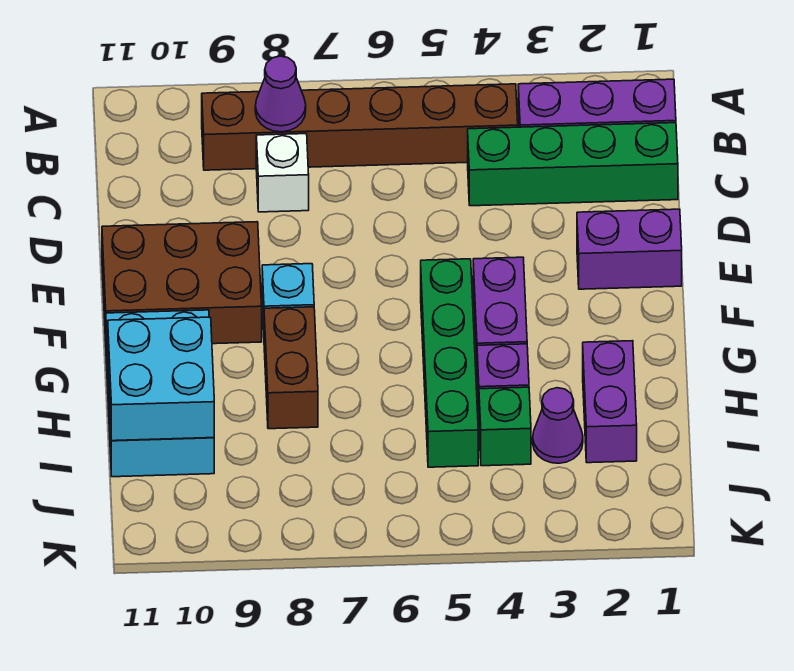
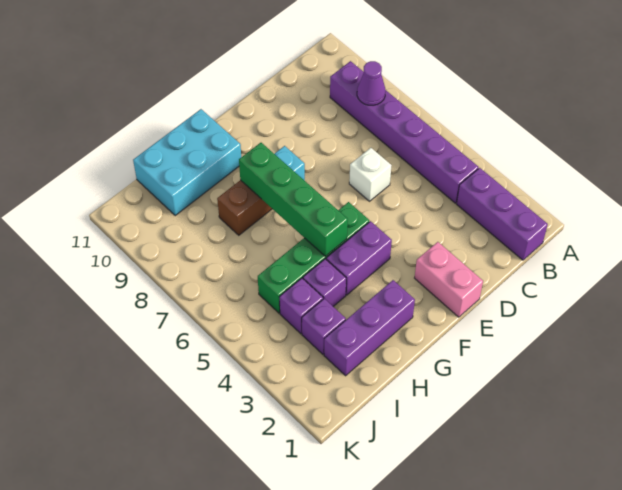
brown brick B4:B9 level 1 -> purple brick B4:B9 level 1
green brick C1:C4 level 1 -> green brick G5:G8 level 2
white brick C8 level 1 -> white brick D6 level 1
purple brick E1:E2 level 1 -> pink brick E1:E2 level 1
brown brick E9:F11 level 1 -> none
purple brick H2:I2 level 1 -> purple brick G2:I2 level 1
cyan brick H10:I11 level 2 -> none
purple cone I3 level 1 -> purple brick I3 level 1
green brick I4 level 1 -> purple brick I4 level 1

